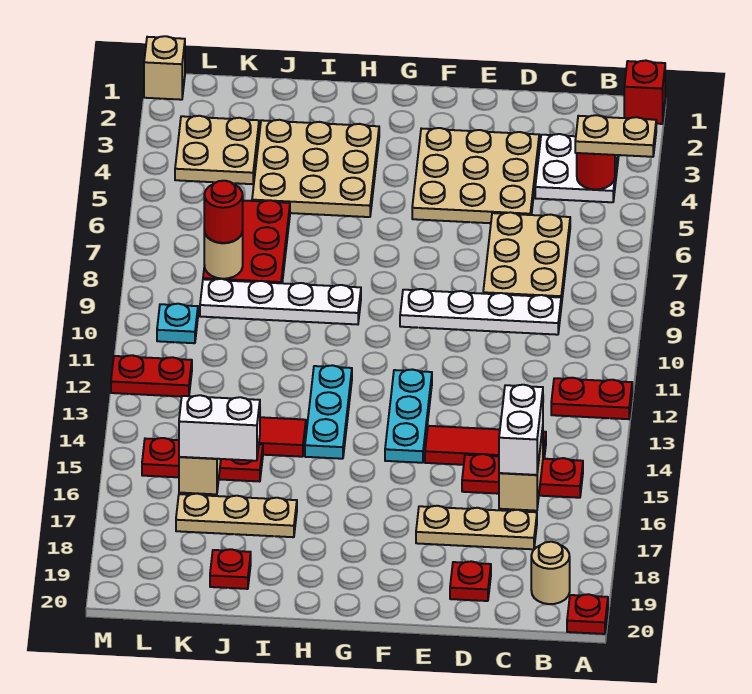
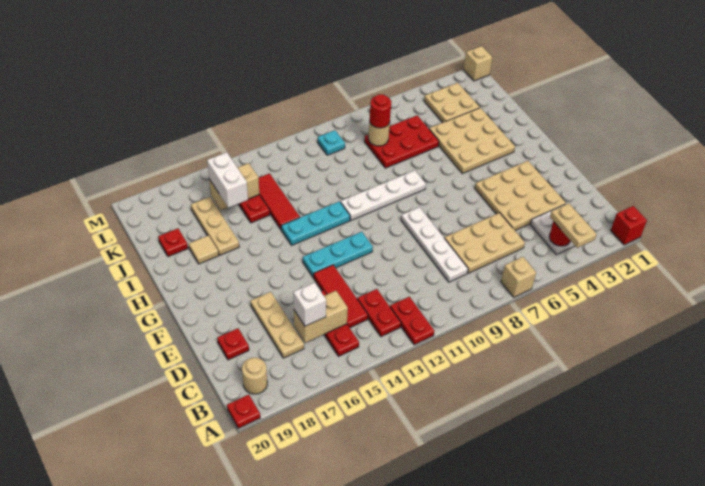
none -> tan brick A7 level 1
white brick C15:C16 level 3 -> white brick C16 level 3
white plate H9:K9 level 1 -> white plate H8:H11 level 1
none -> tan tile I18 level 1
red plate L12:M12 level 1 -> red plate B13:C13 level 1

